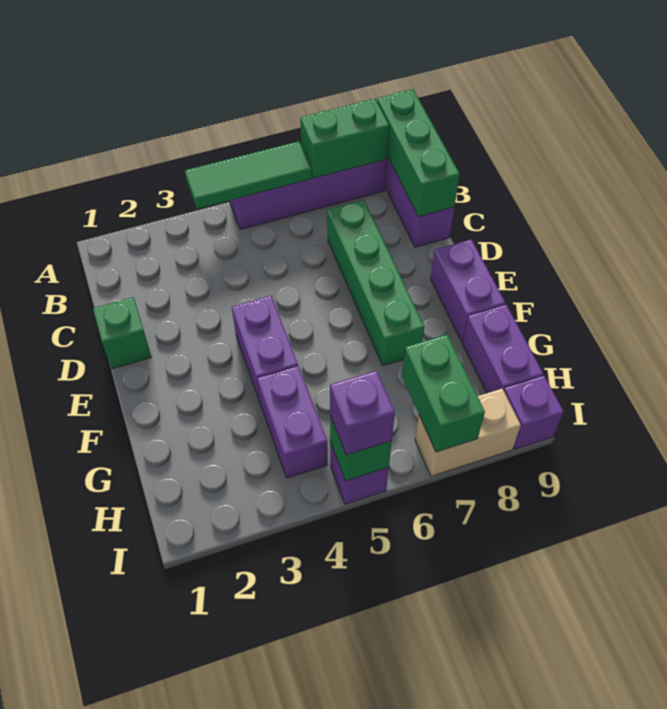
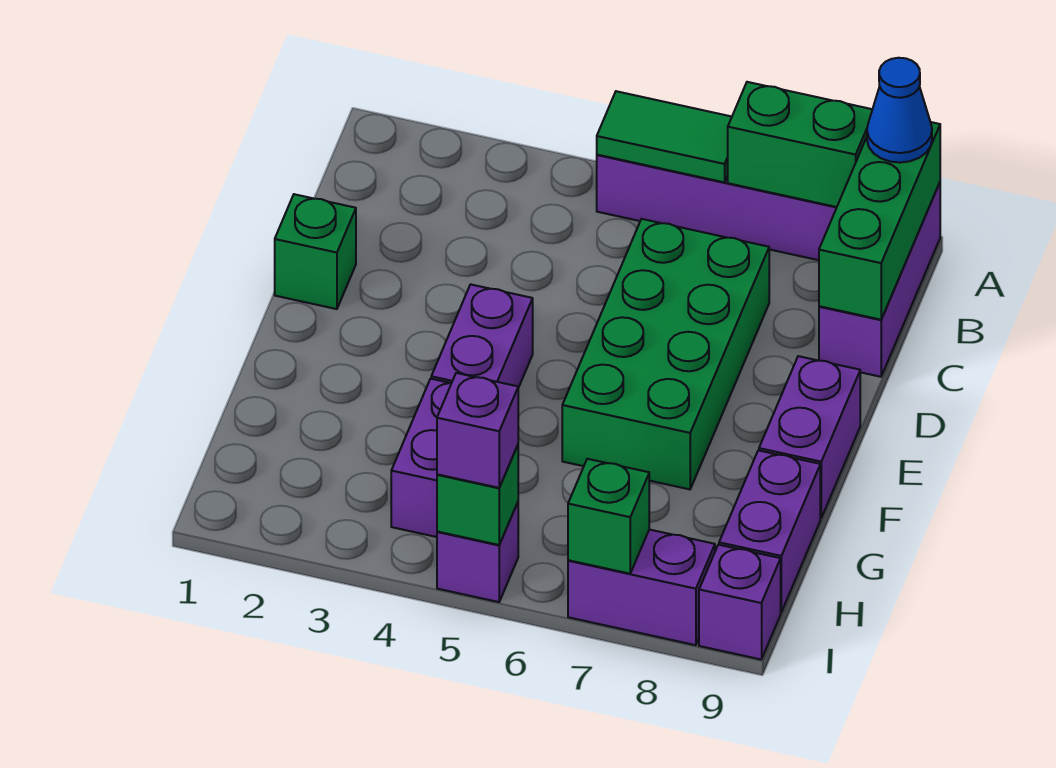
green tile A4:A6 level 2 -> green tile A5:A6 level 2
none -> blue cone A9 level 3
green brick C7:F7 level 1 -> green brick C6:F7 level 1
green brick H7:I7 level 2 -> green brick I7 level 2
tan brick I7:I8 level 1 -> purple brick I7:I8 level 1

